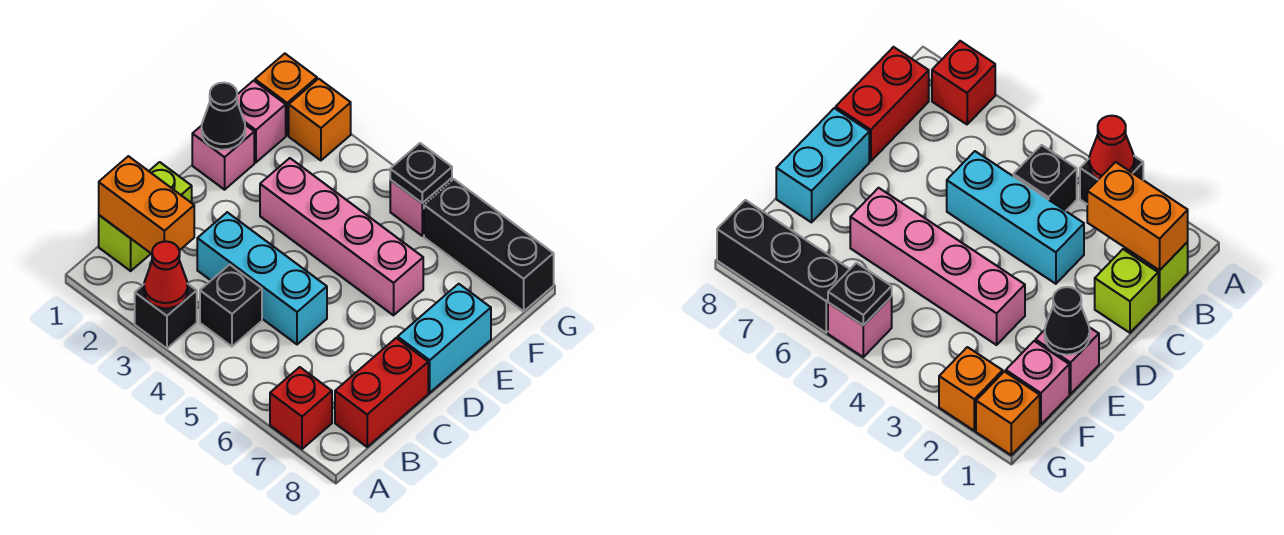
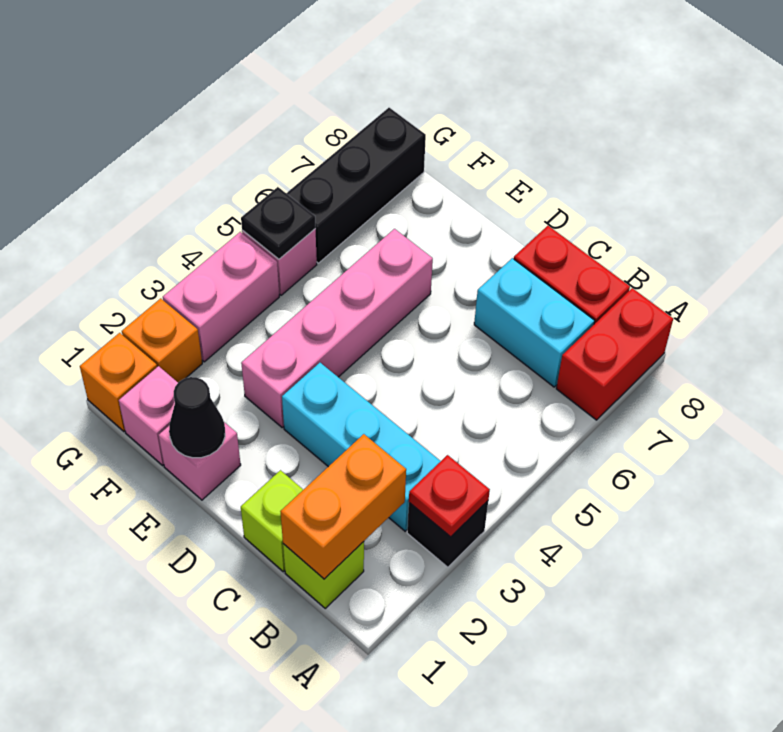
red cone A3 level 2 -> red plate A3 level 2
red brick A7 level 1 -> red brick A7:A8 level 1
black brick B4 level 1 -> none
cyan brick C3:C5 level 1 -> cyan brick B3:D3 level 1
cyan brick D8:E8 level 1 -> cyan brick B7:C7 level 1
none -> pink brick G3:G4 level 1

